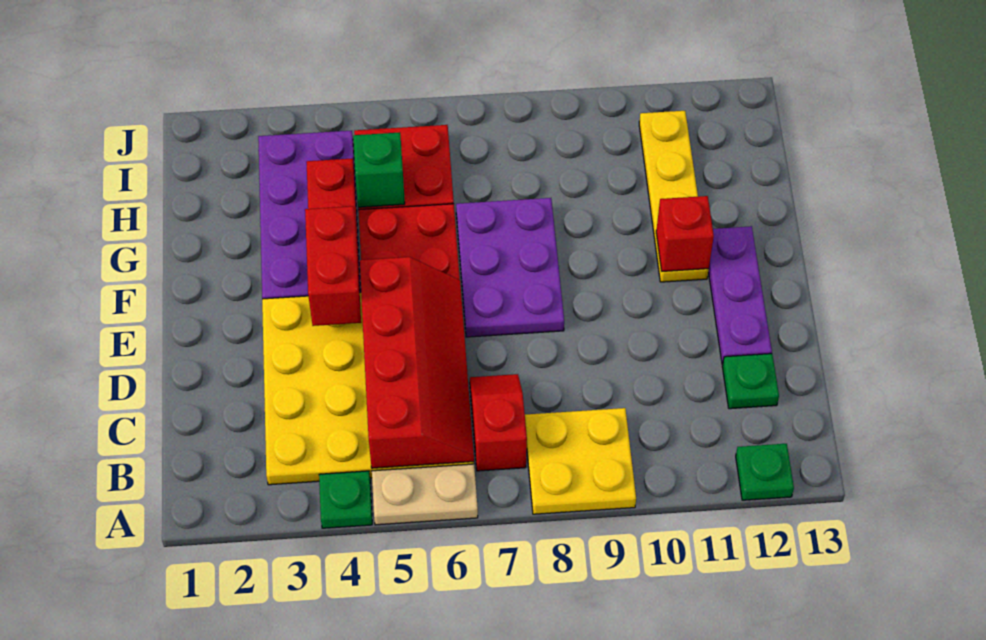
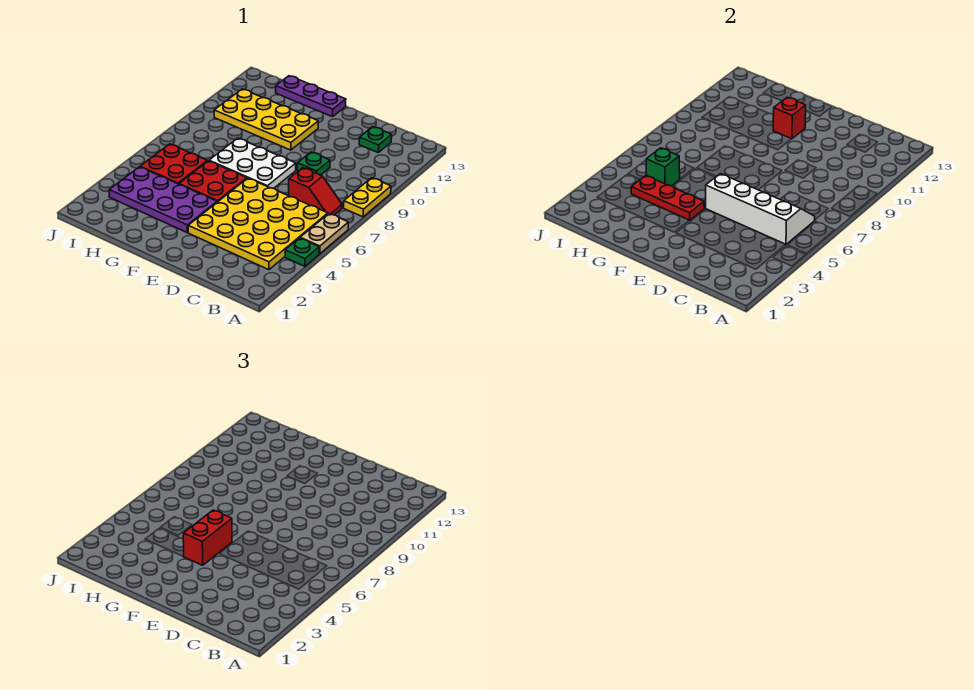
yellow plate A8:B9 level 1 -> yellow plate A8:A9 level 1
green plate A12 level 1 -> green plate D9 level 1
red slope B5:E6 level 2 top 5 -> white slope B5:E6 level 2 top 5
red slope B7:C7 level 1 top B -> red slope B7:C7 level 1 top C
purple plate D12:F12 level 1 -> purple plate F13:H13 level 1
red brick E4:F4 level 3 -> red brick F4:F5 level 3
purple plate E7:G8 level 1 -> white plate E7:G8 level 1
yellow plate F11:I11 level 1 -> yellow plate F10:I11 level 1

